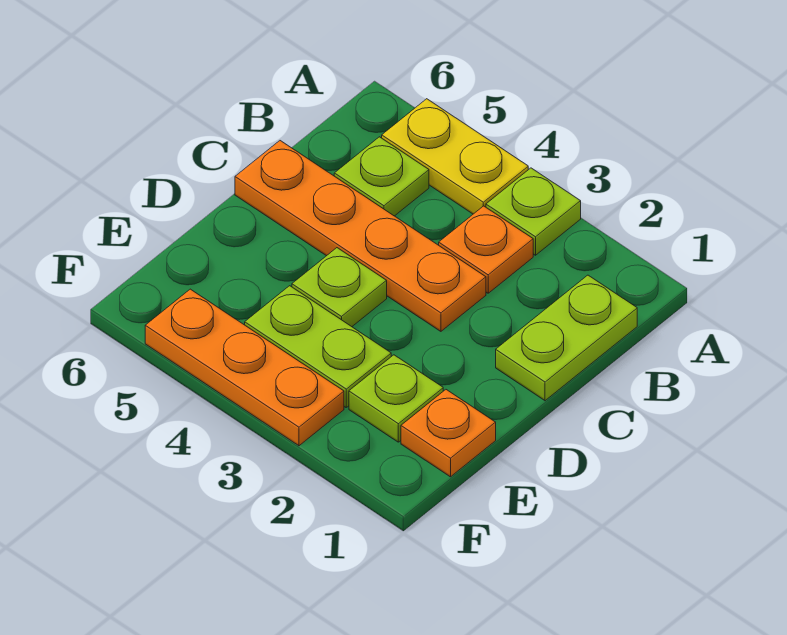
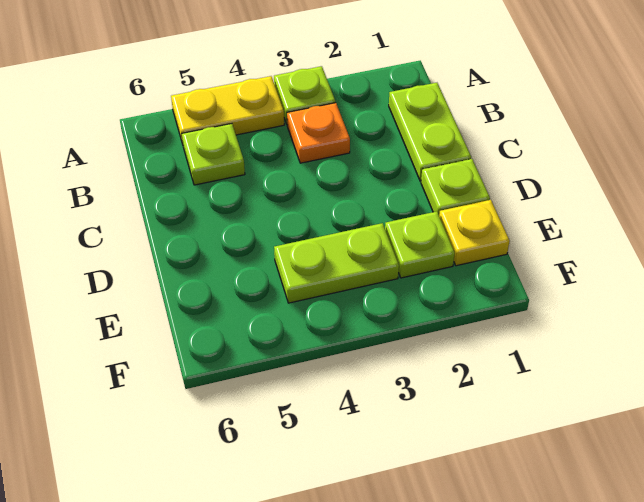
orange plate C3:C6 level 1 -> none
lime plate D4 level 1 -> lime plate D1 level 1
orange plate E1 level 1 -> yellow plate E1 level 1
orange plate F3:F5 level 1 -> none

